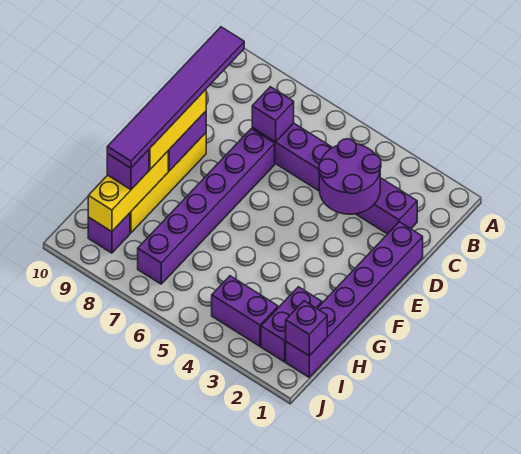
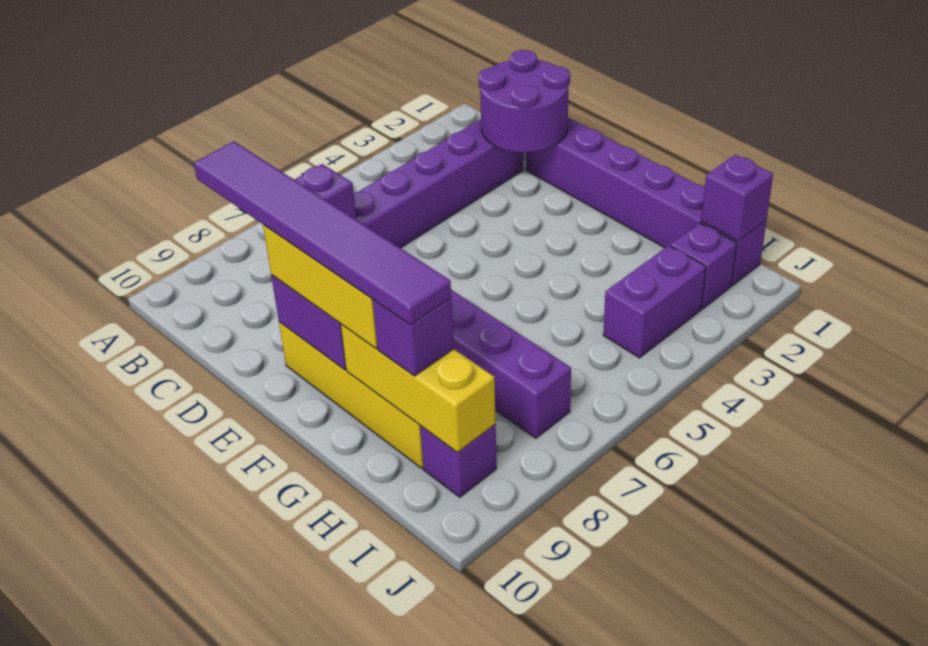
purple round brick C3:D4 level 2 -> purple round brick C1:D2 level 2
purple brick H2:I2 level 1 -> purple brick I2 level 1

